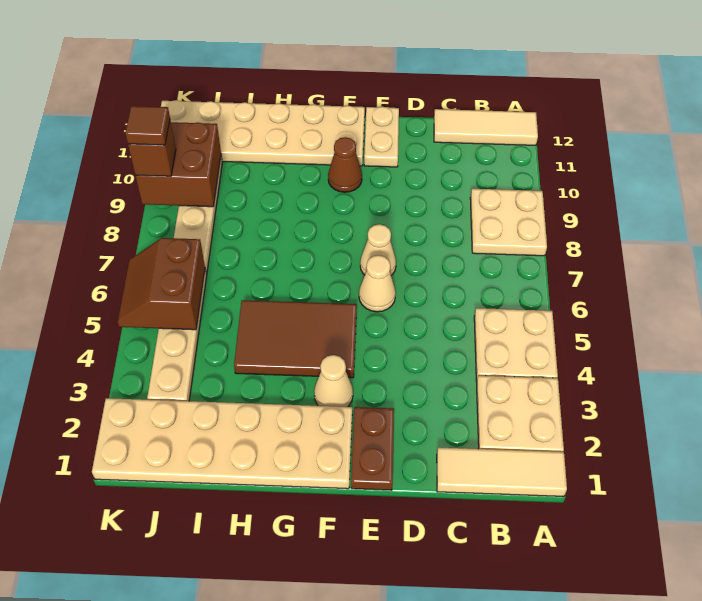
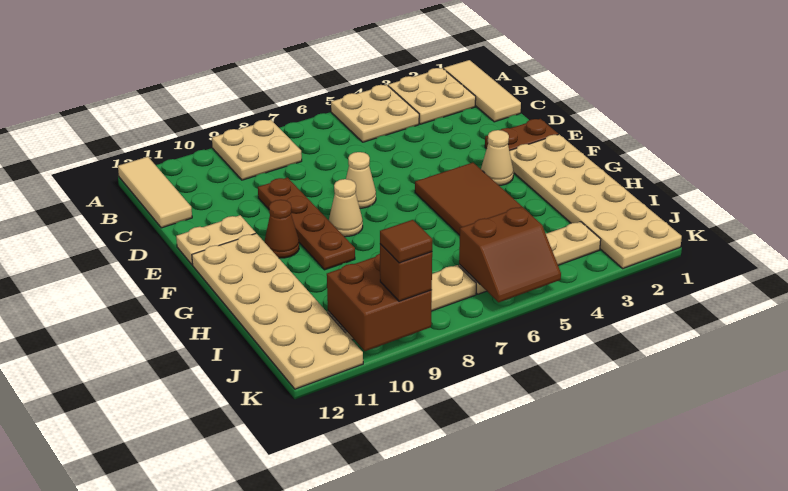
none -> brown plate D9:G9 level 1
tan cone E6 level 1 -> tan cone F8 level 1

